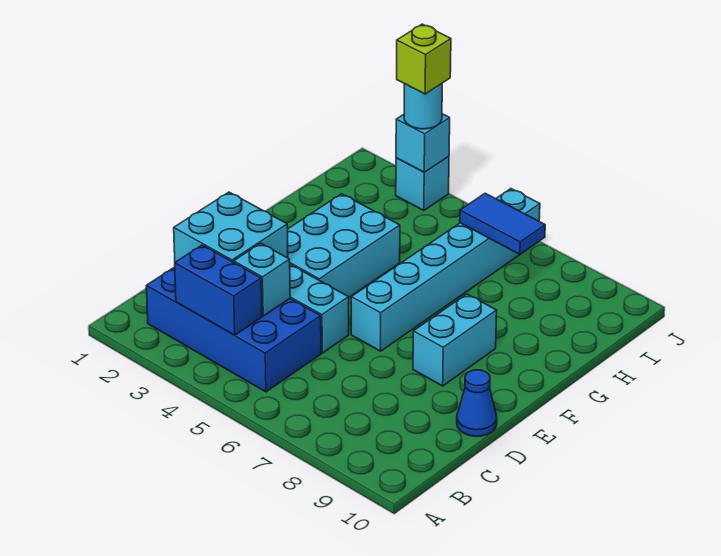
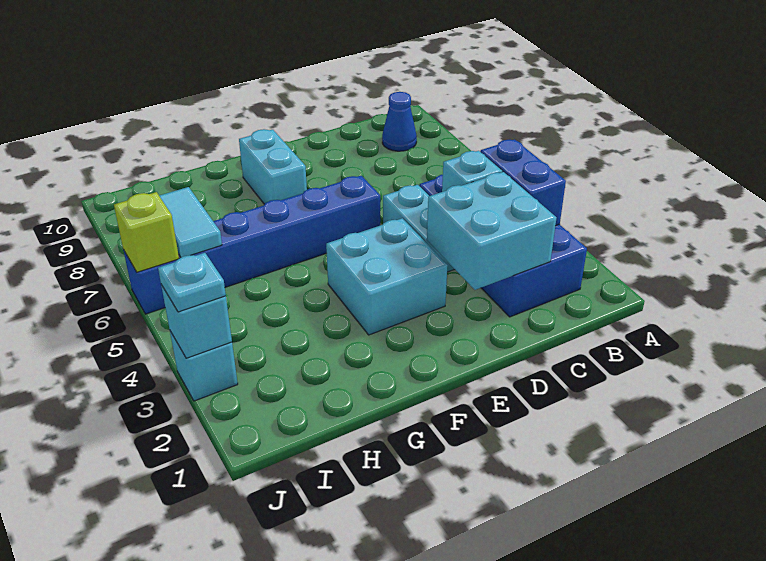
blue cone D10 level 1 -> blue cone B9 level 1
cyan brick E3:G4 level 1 -> cyan brick E3:F4 level 1
cyan brick E6:J6 level 1 -> blue brick E6:J6 level 1
cyan brick E8:F8 level 1 -> cyan brick F8:F9 level 1
blue tile I6:I7 level 2 -> cyan tile I6:I7 level 2
cyan round brick J3 level 3 -> cyan plate J3 level 3
lime brick J3 level 4 -> lime brick J6 level 2

